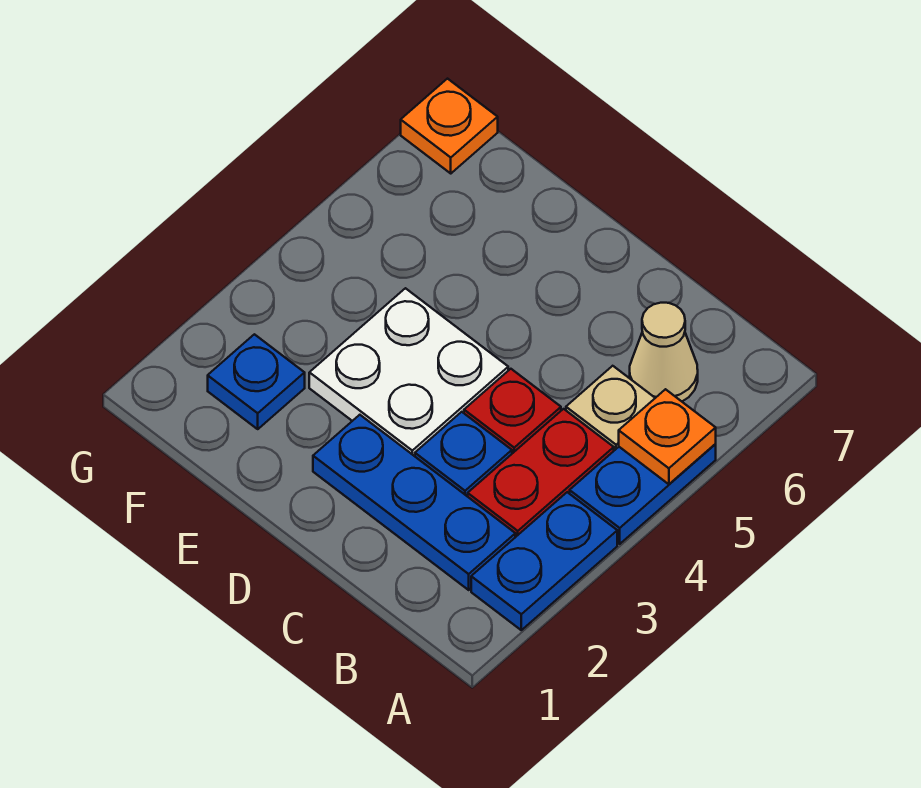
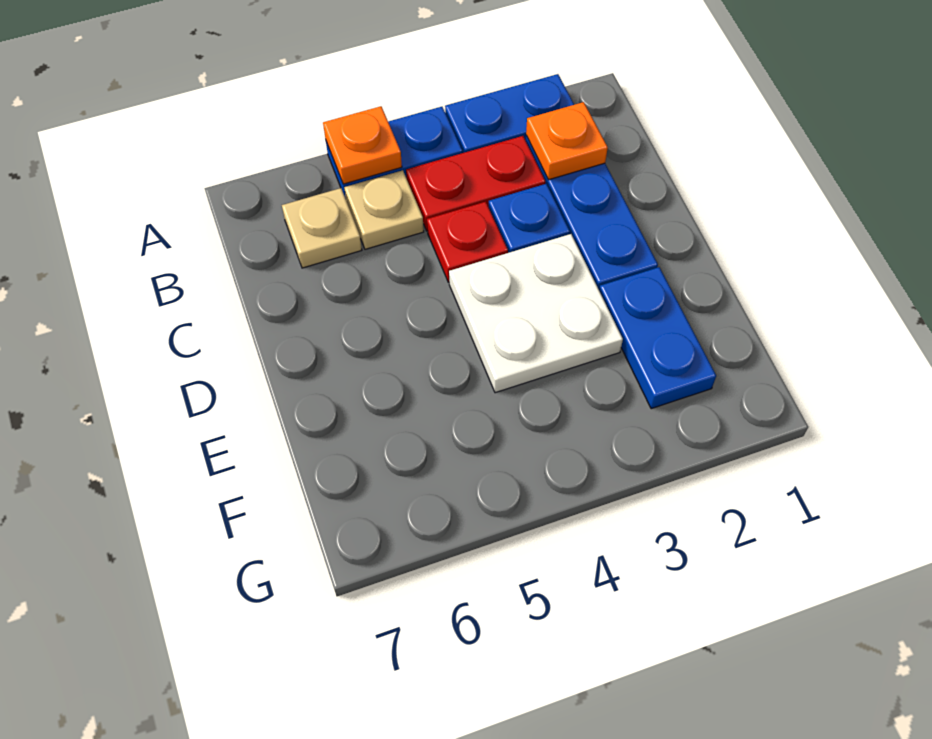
tan cone B6 level 1 -> tan plate B6 level 1
blue plate F2 level 1 -> blue plate E2:F2 level 1
orange plate G7 level 1 -> orange plate B2 level 2

